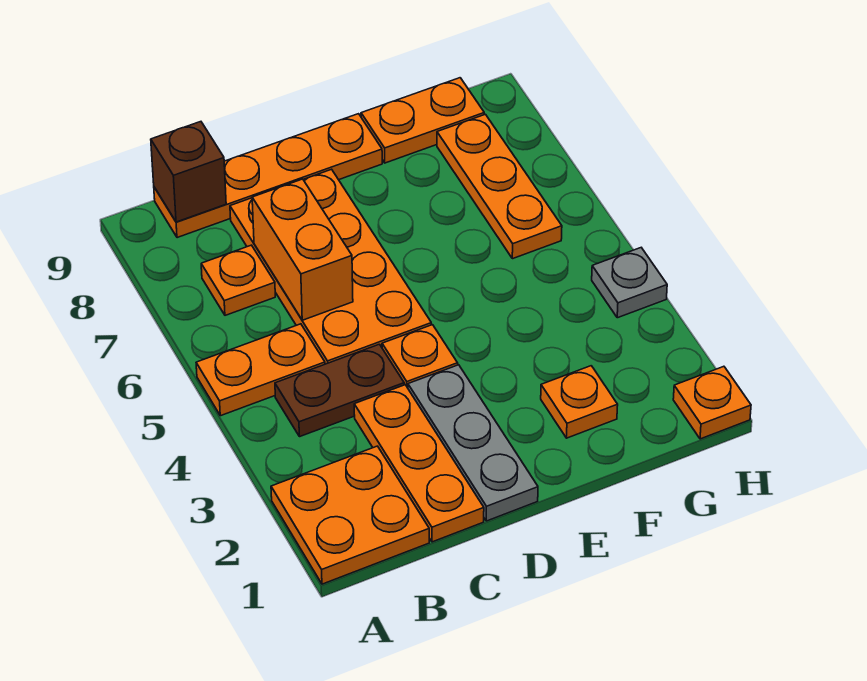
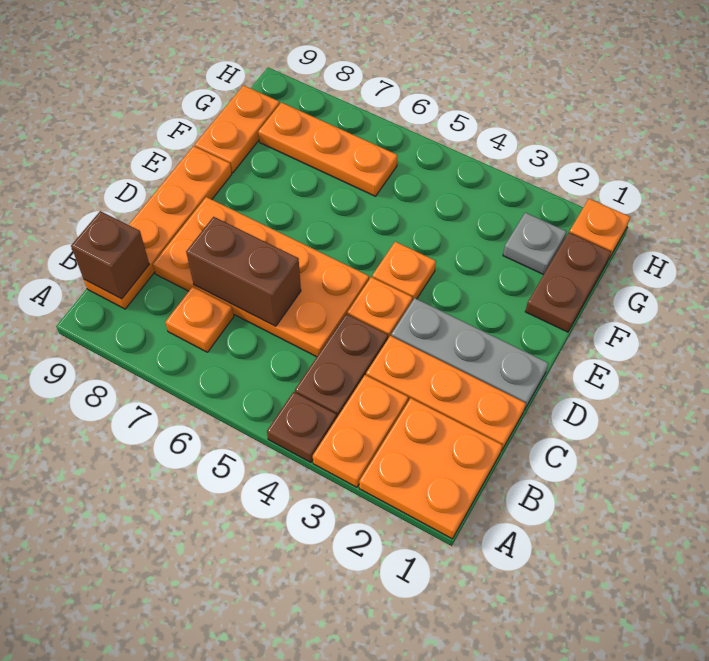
none -> brown plate A4 level 1
orange plate A5:B5 level 1 -> orange plate A3:B3 level 1
orange brick C6:C7 level 2 -> brown brick C6:C7 level 2
none -> brown plate F1:G1 level 1
orange plate F2 level 1 -> orange plate E4 level 1
grey plate H4 level 1 -> grey plate G2 level 1

